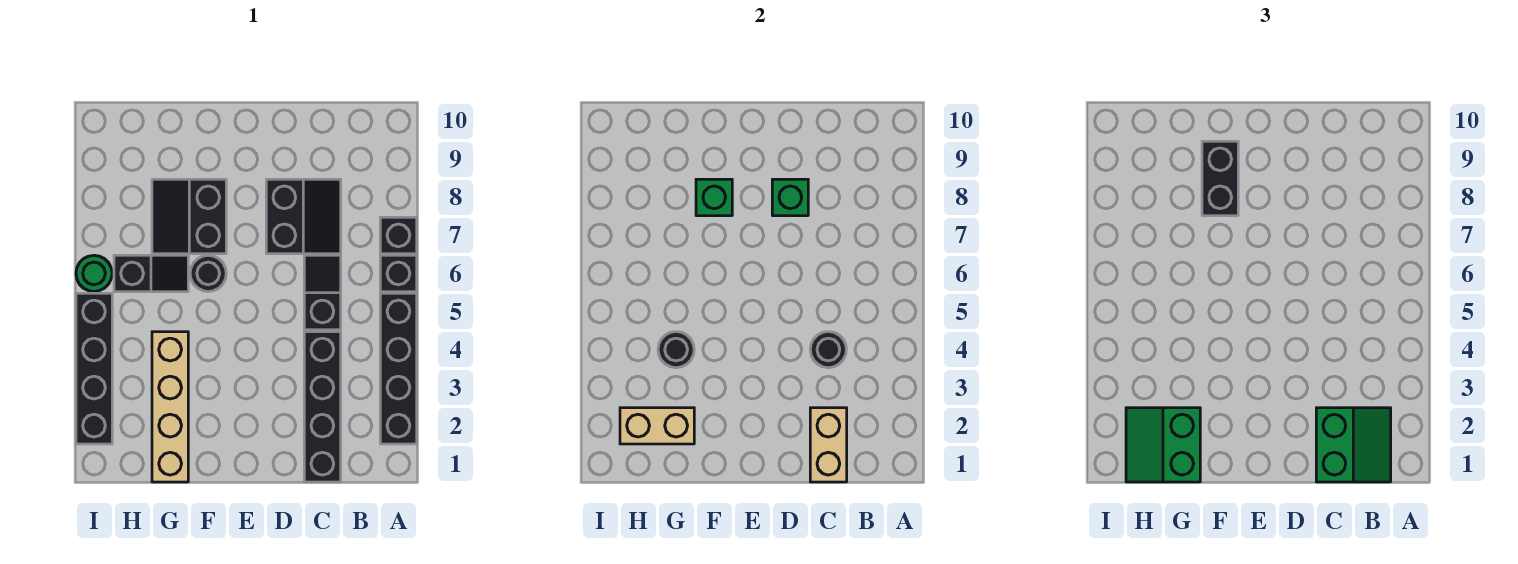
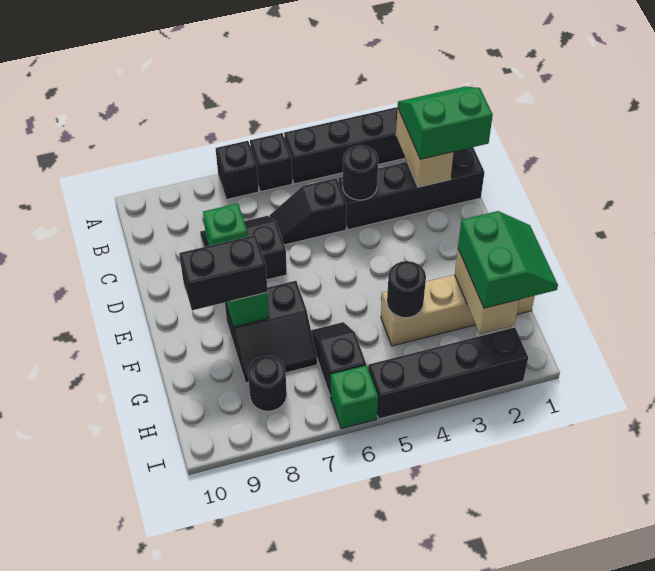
tan brick C1:C2 level 2 -> tan brick B2:C2 level 2
black round brick F6 level 1 -> black round brick H8 level 1
green slope G1:H2 level 3 top G -> green slope G1:H2 level 3 top 2
green round brick I6 level 1 -> green brick I6 level 1

